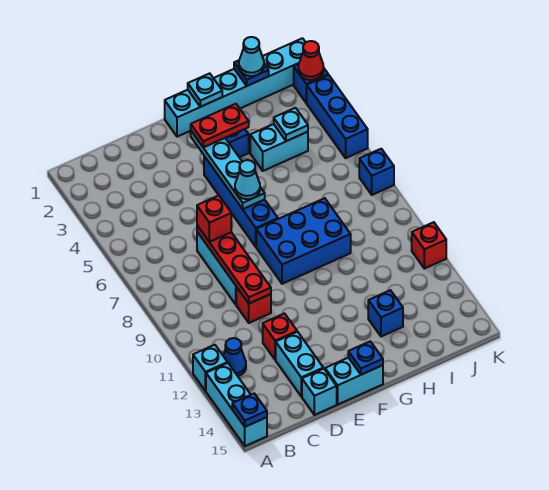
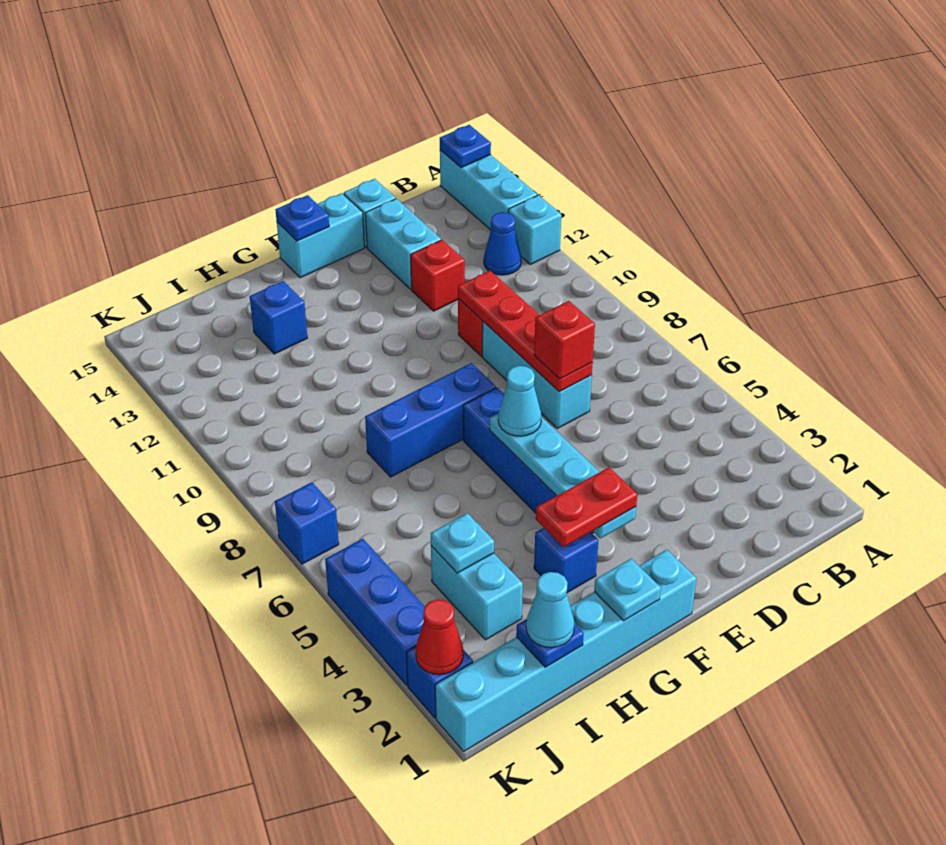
blue brick F8:H9 level 1 -> blue brick F8:H8 level 1
cyan brick H4:I4 level 1 -> cyan brick I3:I4 level 1
red brick K11 level 1 -> none

